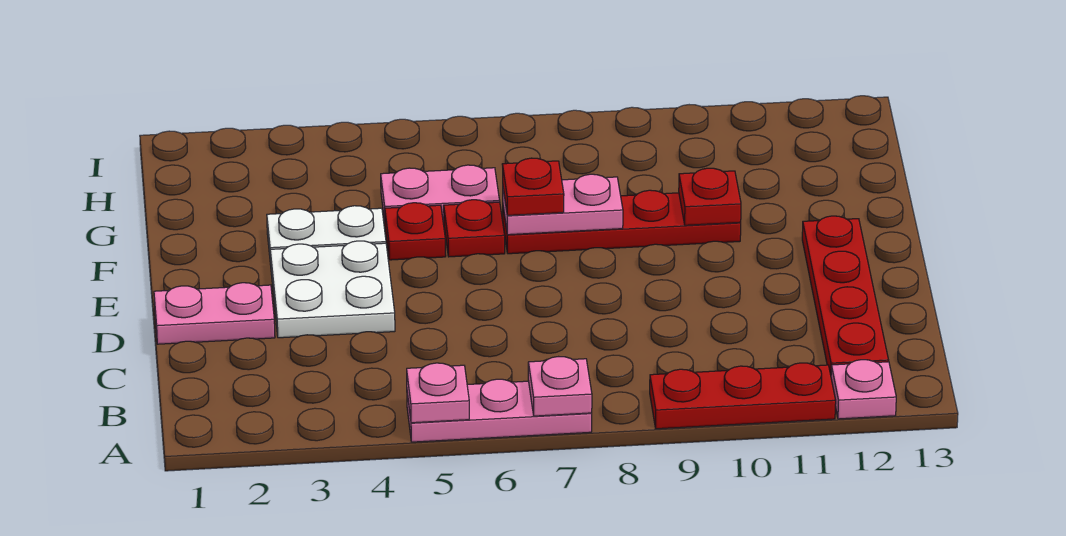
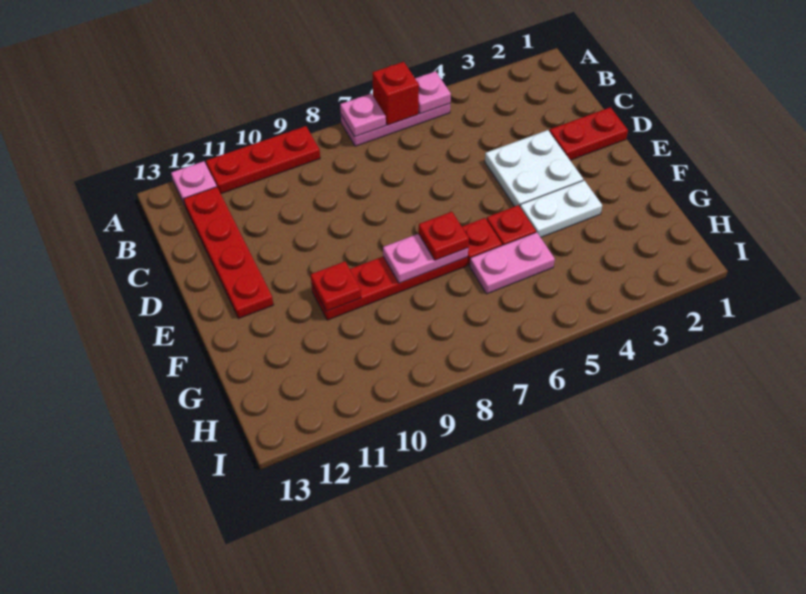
none -> red brick A6 level 2
pink plate D1:D2 level 1 -> red plate D1:D2 level 1

